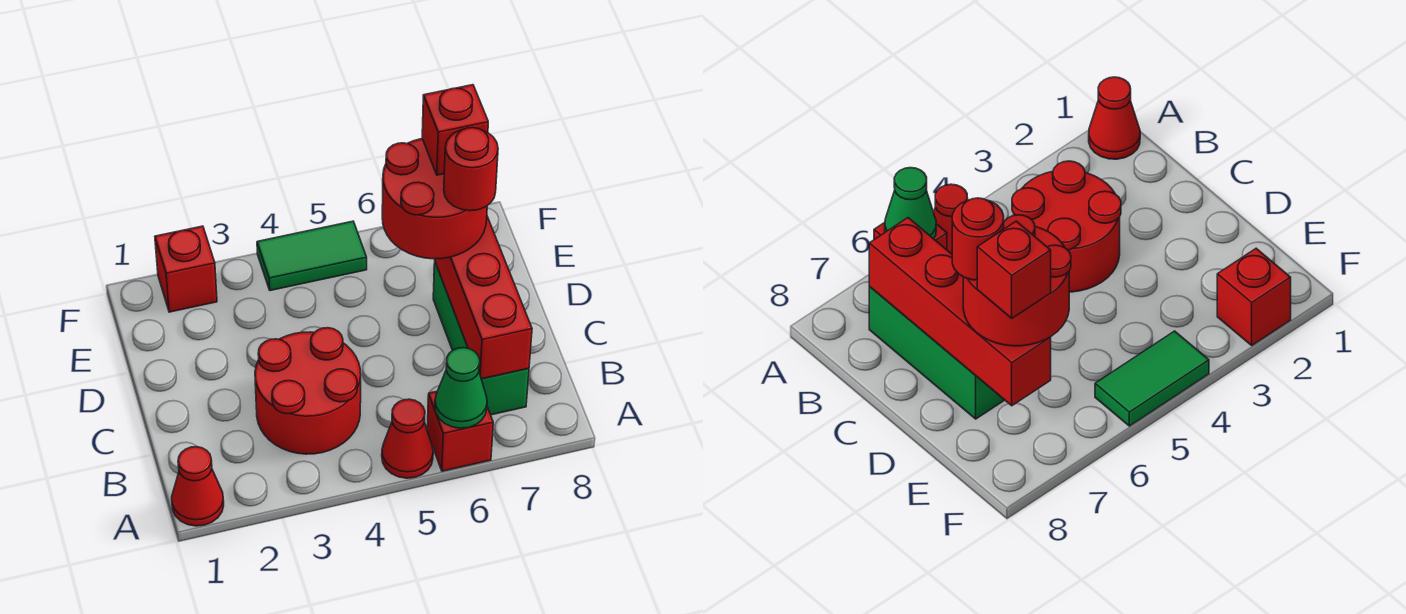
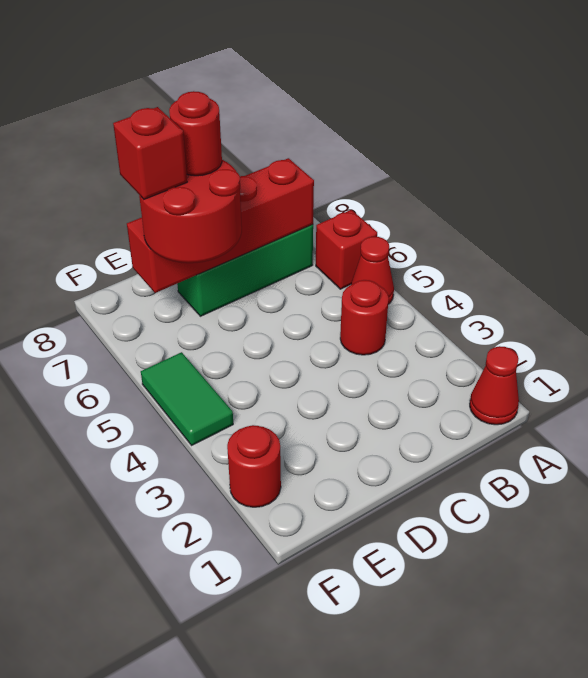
green cone A6 level 2 -> none
red round brick B3:C4 level 1 -> red round brick B4 level 1
red brick F2 level 1 -> red round brick F2 level 1

